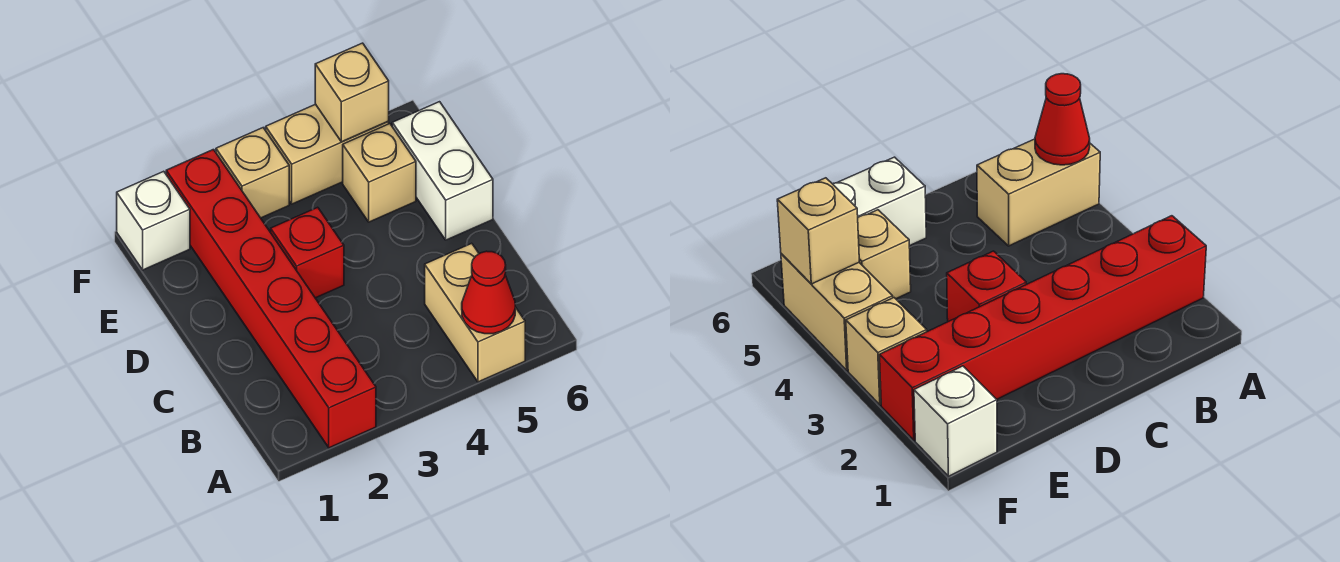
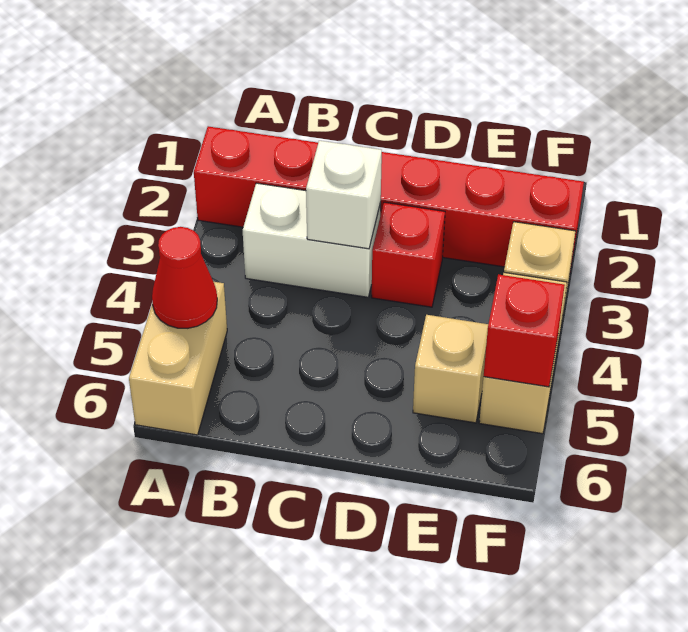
tan brick A5:B5 level 1 -> tan brick A5:A6 level 1
white brick D6:E6 level 1 -> white brick B3:C3 level 1
white brick F1 level 1 -> white brick C3 level 2
tan brick F5 level 2 -> red brick F5 level 2

